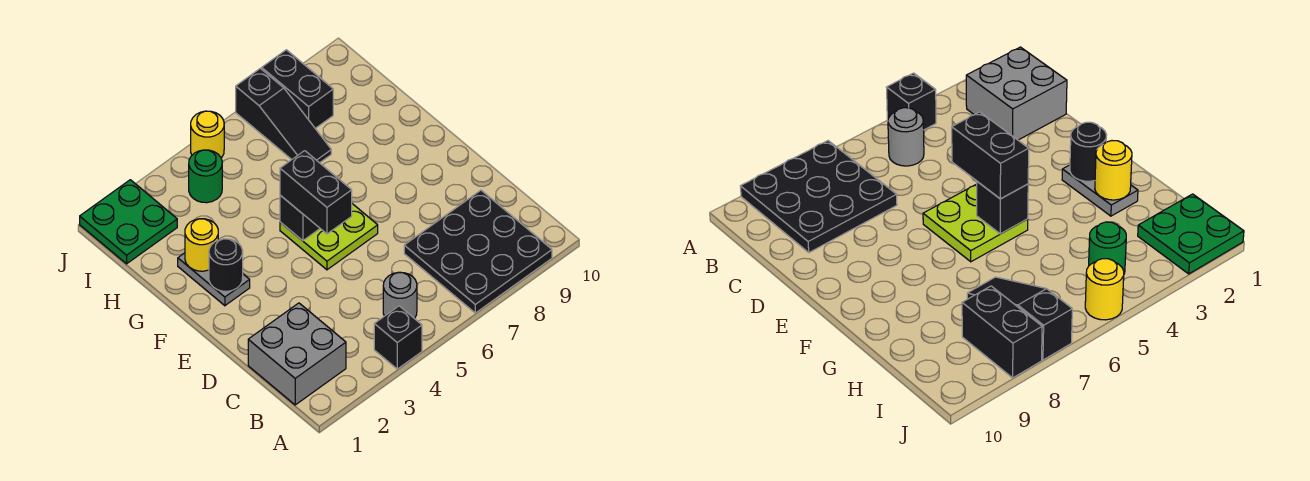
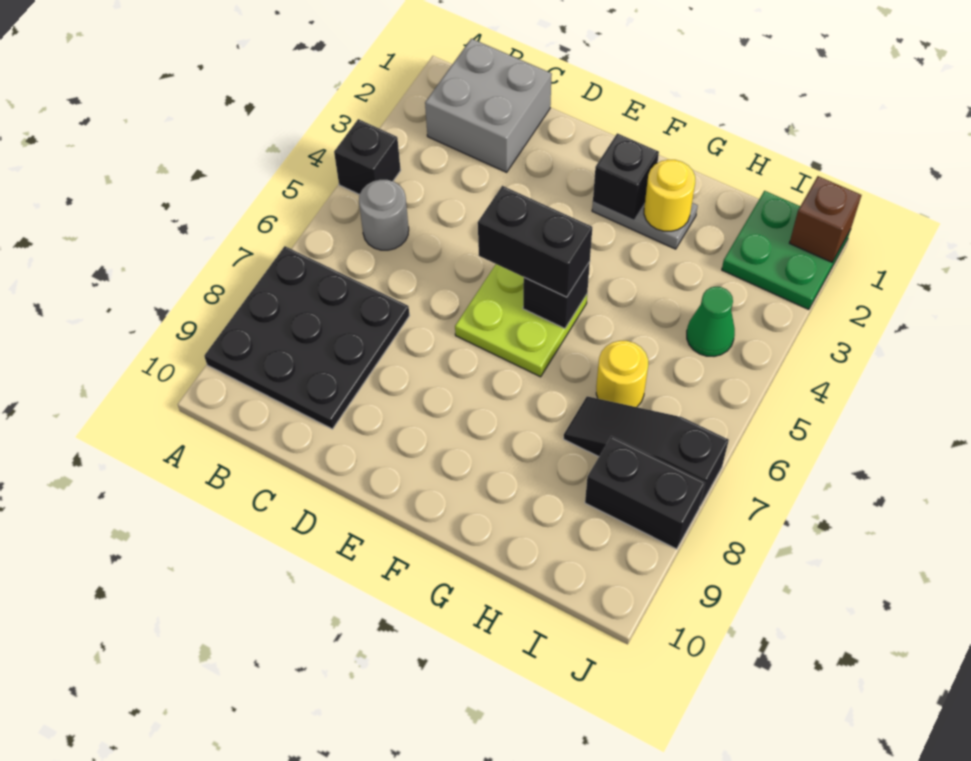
black round brick F2 level 2 -> black brick F2 level 2
green round brick I4 level 1 -> green cone I4 level 1
none -> brown brick J1 level 2
yellow round brick J5 level 1 -> yellow round brick H6 level 1

